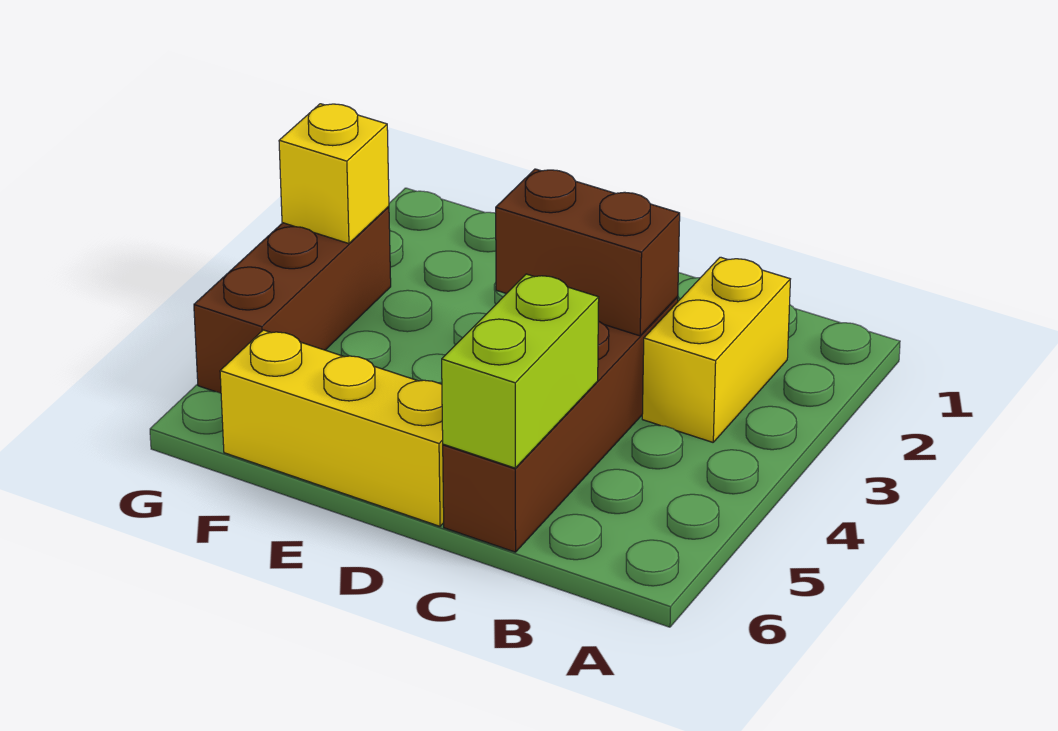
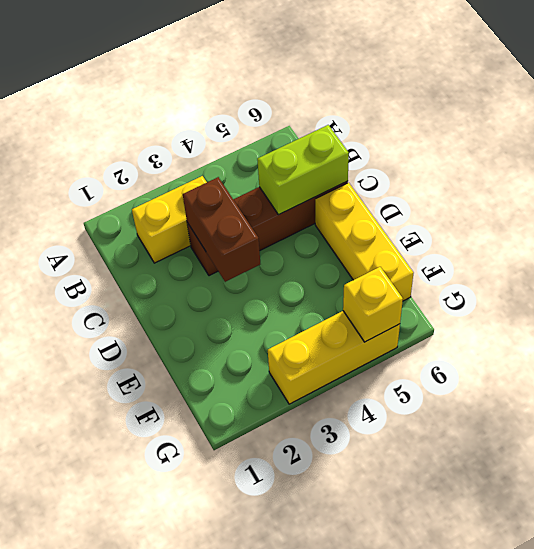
brown brick G3:G5 level 1 -> yellow brick G3:G5 level 1
yellow brick G3 level 2 -> yellow brick G5 level 2

